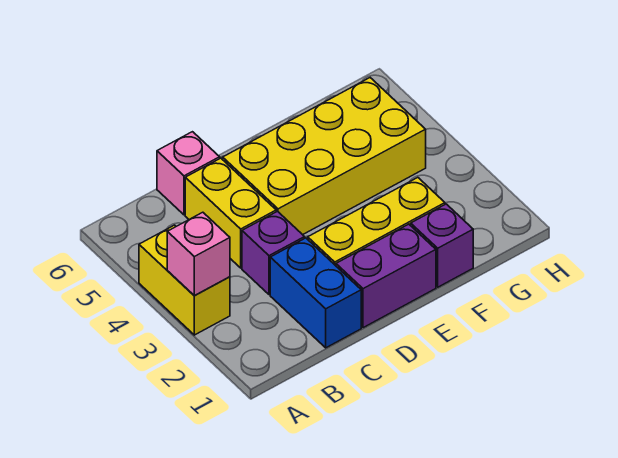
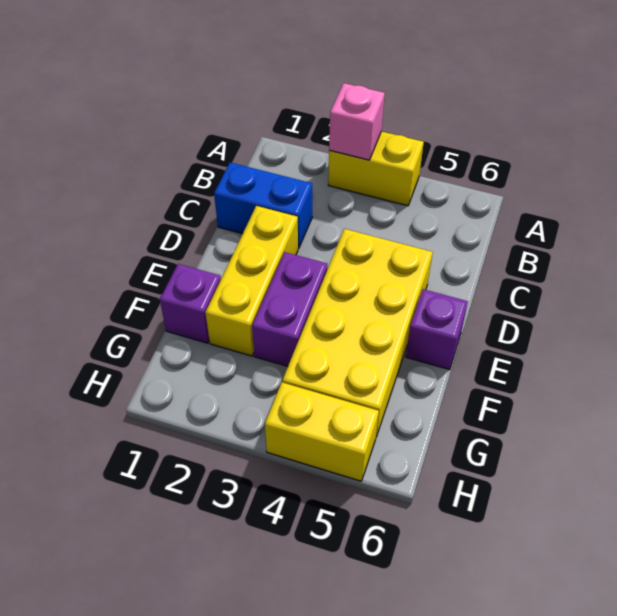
purple brick C3 level 1 -> purple brick E6 level 1
yellow brick C4:C5 level 1 -> yellow brick H4:H5 level 1
pink brick C6 level 1 -> none
purple brick D1:E1 level 1 -> purple brick E3:F3 level 1

